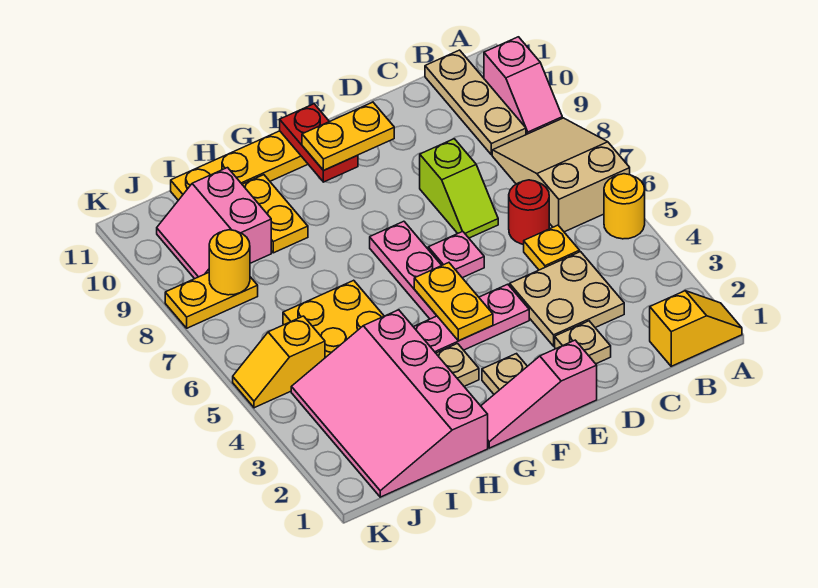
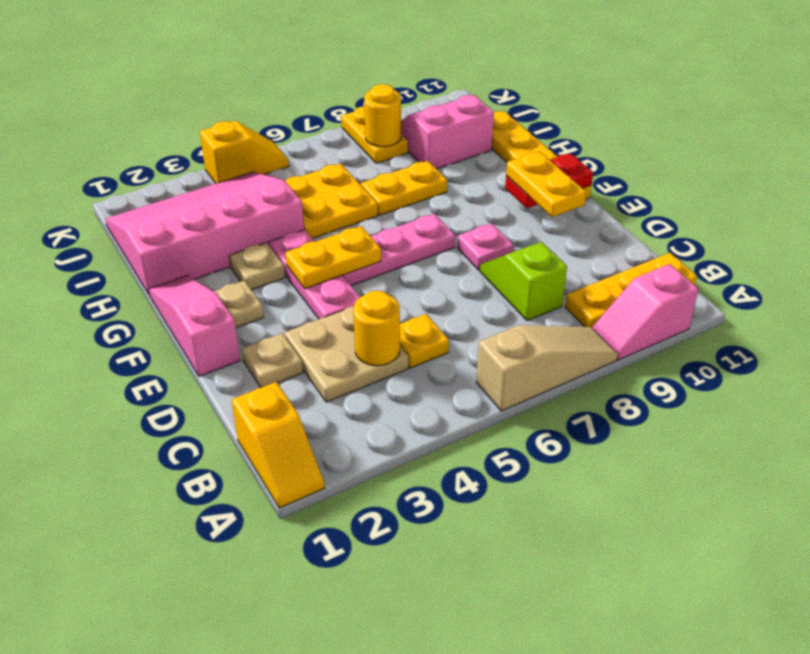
yellow round brick A5 level 1 -> yellow round brick C4 level 2
tan slope A6:B8 level 1 top 6 -> tan slope A6:A8 level 1 top 6
tan plate B9:B11 level 1 -> yellow plate B9:B11 level 1
red round brick C6 level 1 -> none
lime slope D7:D8 level 1 top 8 -> lime slope C8:D8 level 1 top C
pink plate E6 level 1 -> pink plate E8 level 1
yellow plate H9:H10 level 1 -> yellow plate H7:H8 level 1
yellow slope J5:K5 level 1 top J -> yellow slope K4:K5 level 1 top 4

